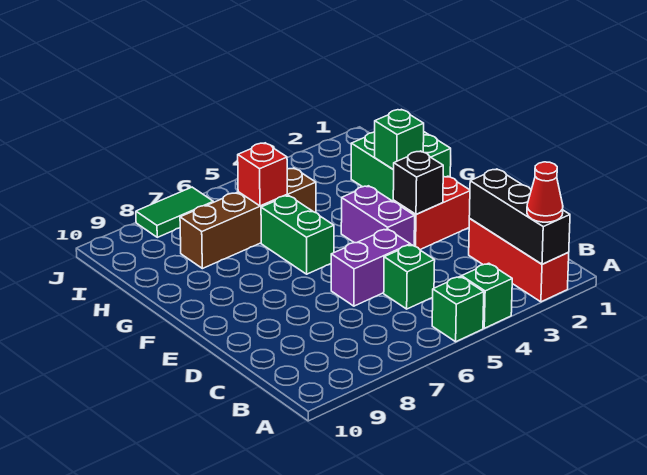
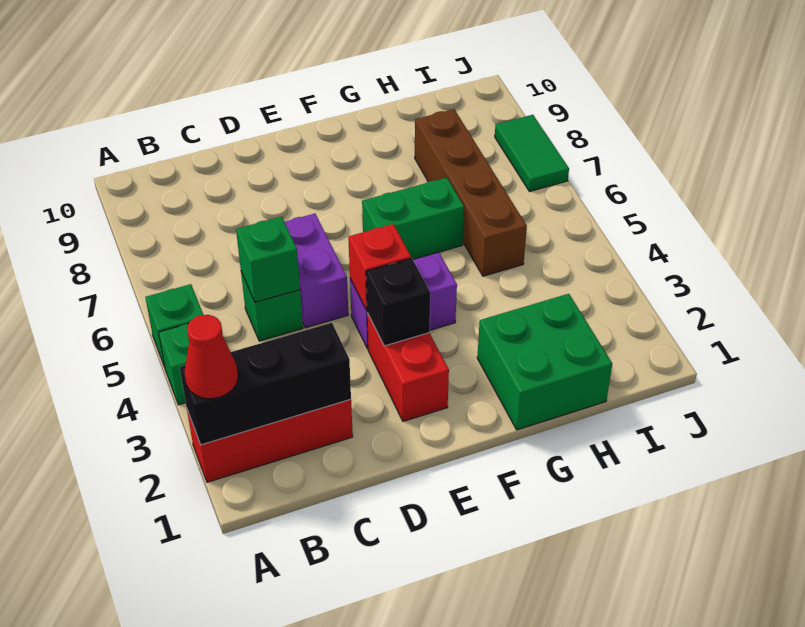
green brick G2 level 2 -> green brick C5 level 2
red brick H6 level 2 -> red brick E4 level 2

